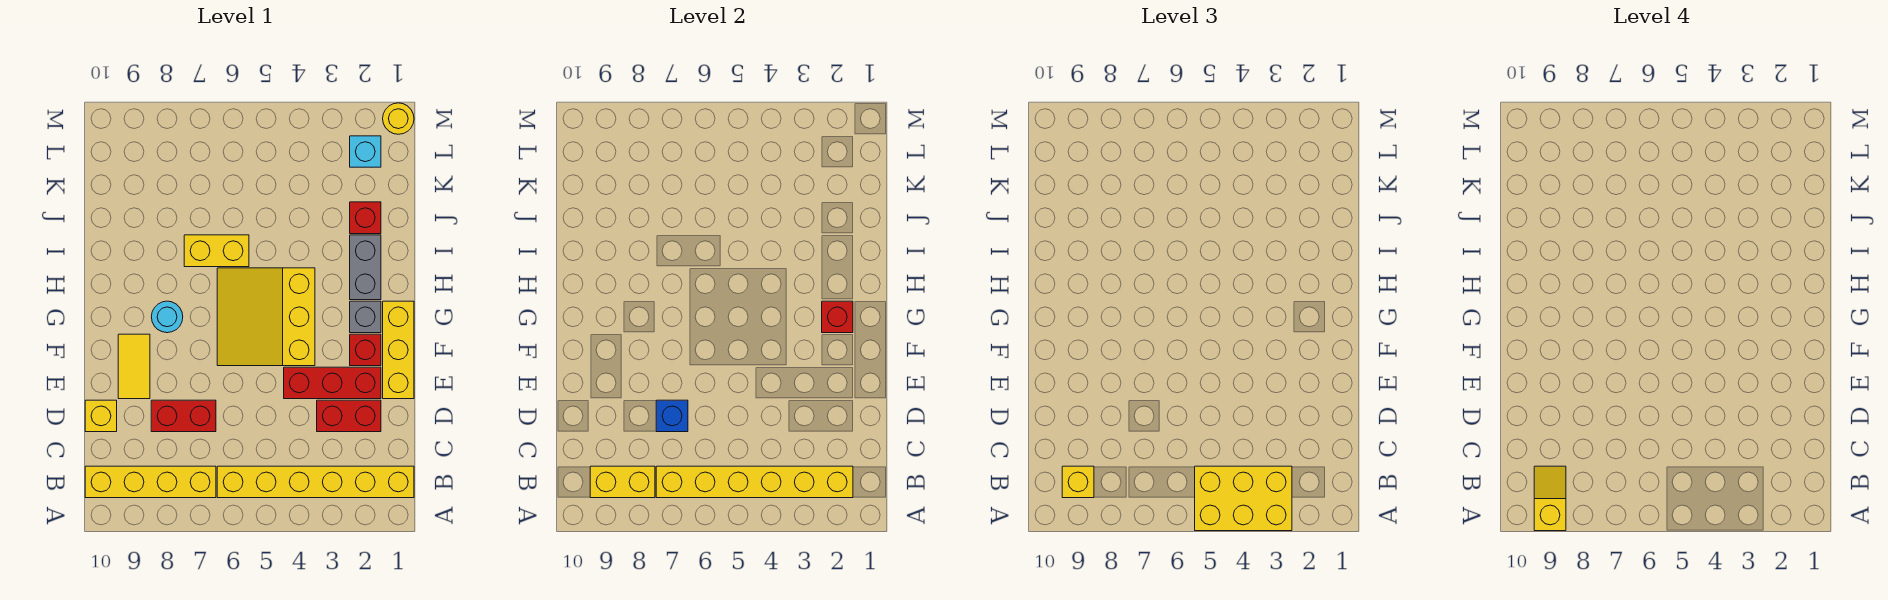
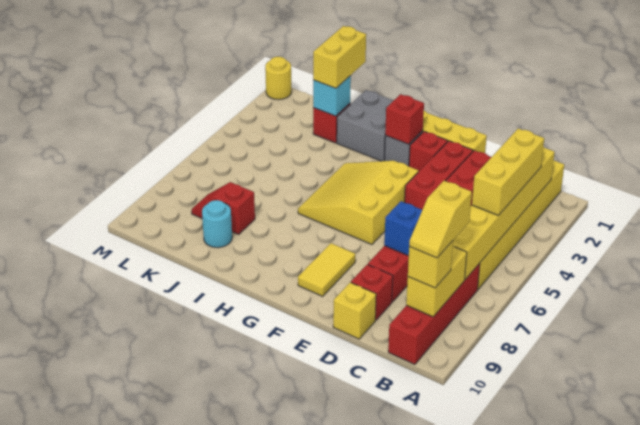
yellow brick A3:B5 level 3 -> yellow brick B3:B5 level 3
yellow slope A9:B9 level 4 top A -> yellow slope B8:B9 level 4 top 8
yellow brick B7:B10 level 1 -> red brick B7:B10 level 1
none -> red brick D9 level 1
yellow tile E9:F9 level 1 -> yellow tile F8:F9 level 1
yellow slope F4:H6 level 1 top 4 -> yellow slope F4:H6 level 1 top F
cyan round brick G8 level 1 -> cyan round brick J9 level 1
grey brick H2:I2 level 1 -> grey brick H1:I2 level 1
yellow brick I6:I7 level 1 -> yellow brick J1:J2 level 3
none -> red slope J8:K8 level 1 top J
cyan brick L2 level 1 -> cyan brick J2 level 2

